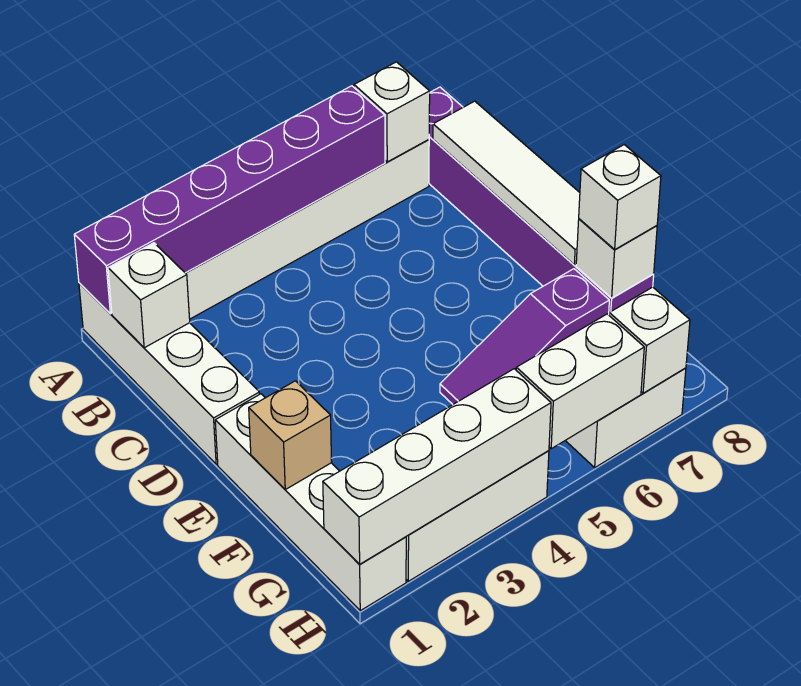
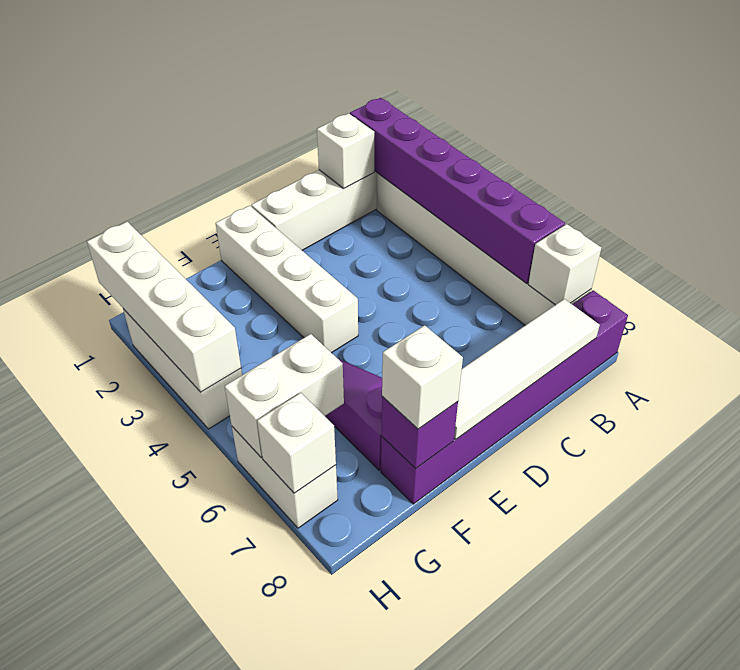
white brick E1:H1 level 1 -> white brick E1:E4 level 1
tan brick F1 level 2 -> none
white brick F8 level 2 -> purple brick F8 level 2
white brick H5:H6 level 2 -> white brick G6:H6 level 2

